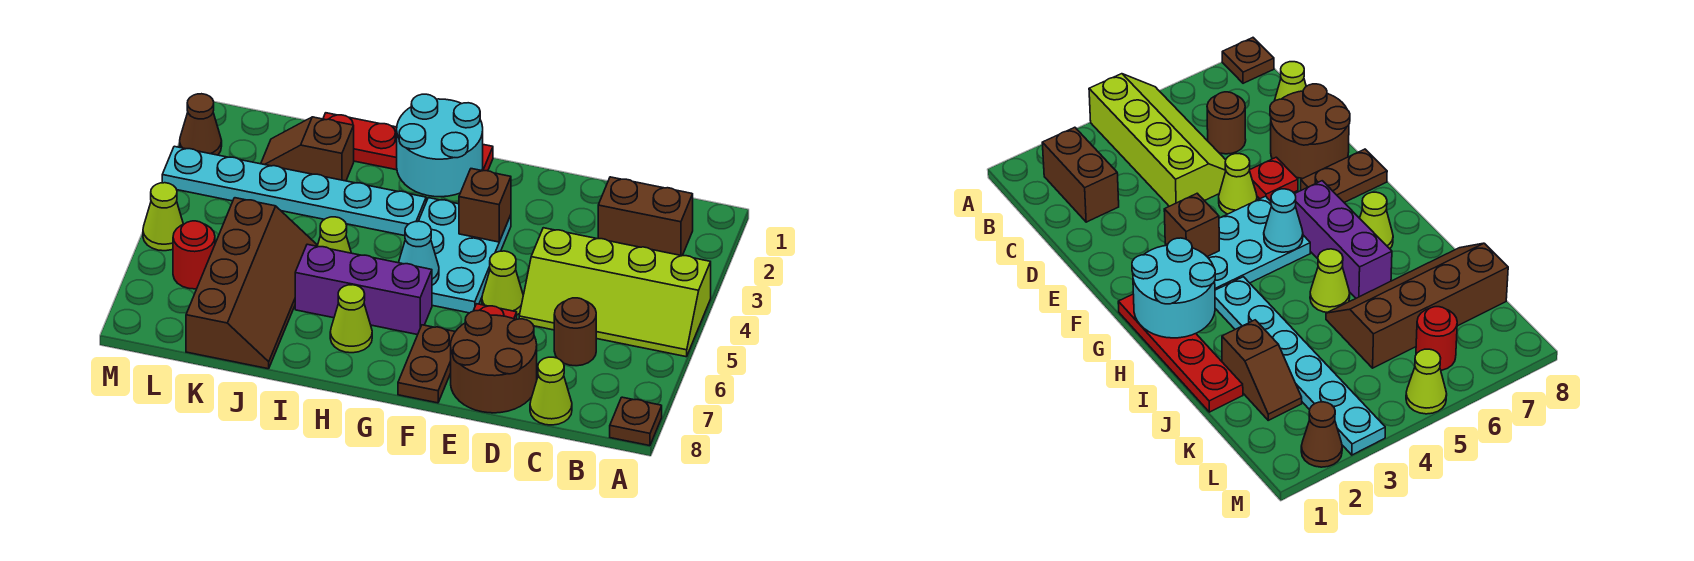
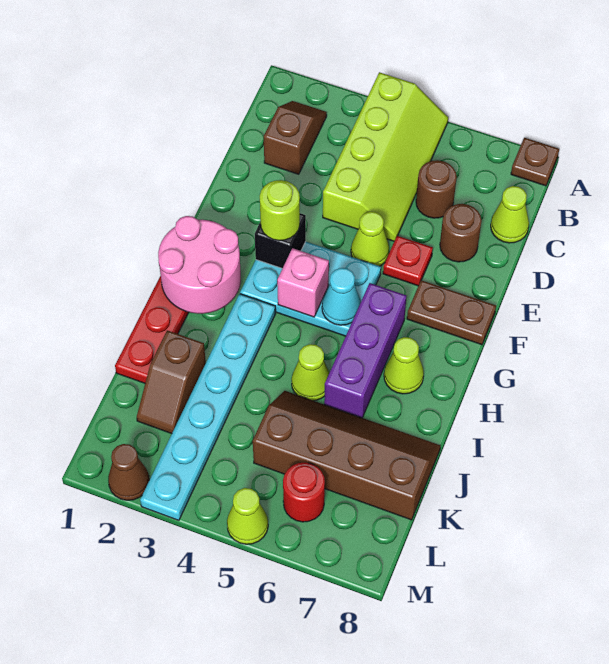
brown brick B2:C2 level 1 -> brown slope B2:C2 level 1 top C
brown round brick D7:E8 level 1 -> brown round brick D7 level 1
brown brick F3 level 2 -> black brick F3 level 2
none -> lime round brick F3 level 3
cyan round brick G1:H2 level 2 -> pink round brick G1:H2 level 2
none -> pink brick G4 level 2

